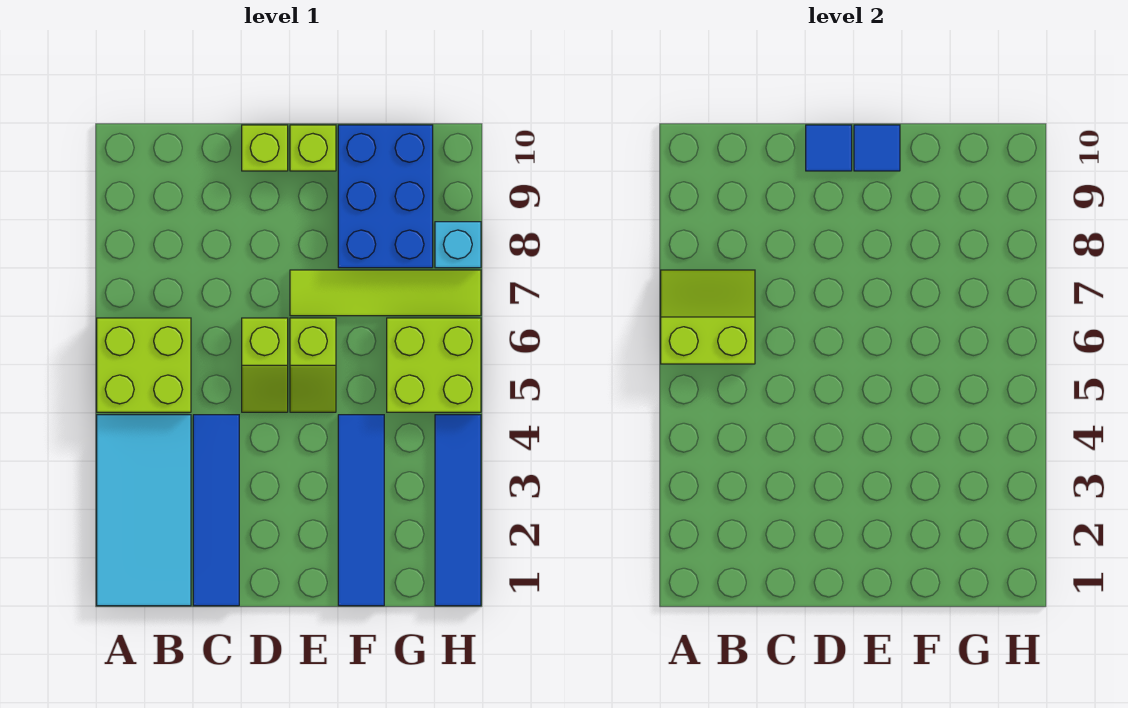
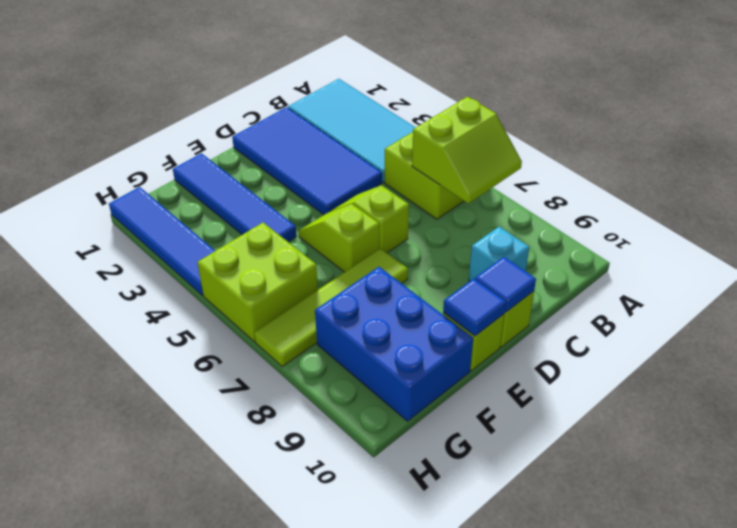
blue tile C1:C4 level 1 -> blue tile C1:D4 level 1
cyan brick H8 level 1 -> cyan brick C9 level 1

